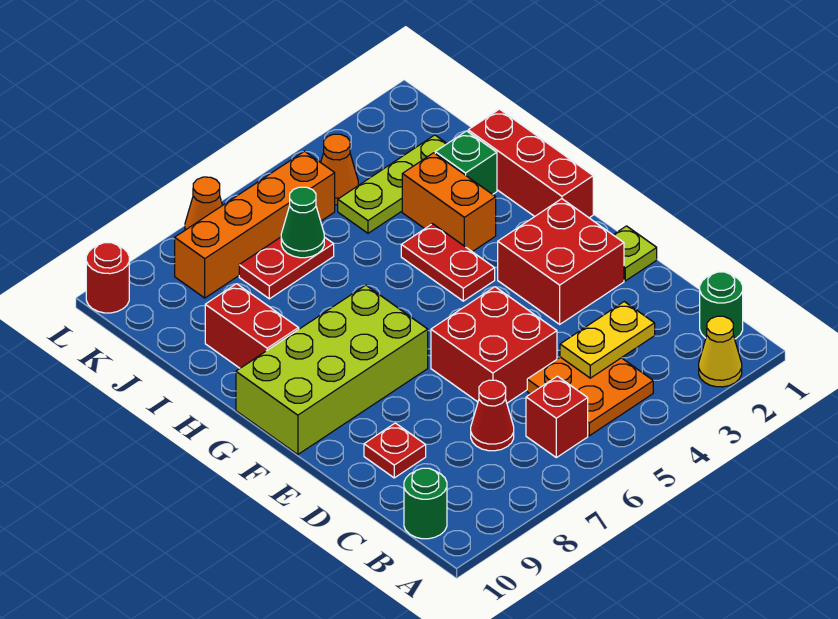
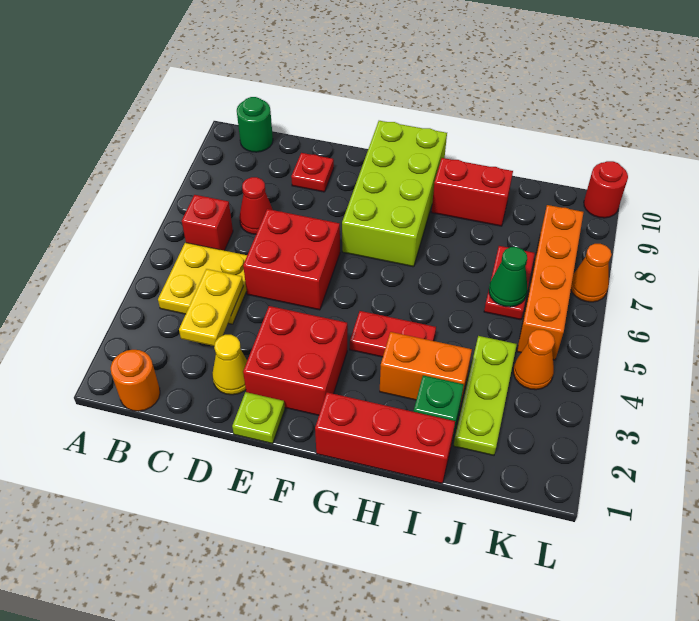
yellow cone A2 level 1 -> yellow cone D2 level 1
green round brick B1 level 1 -> orange round brick B1 level 1
orange plate B4:C5 level 1 -> yellow plate B4:C5 level 1

